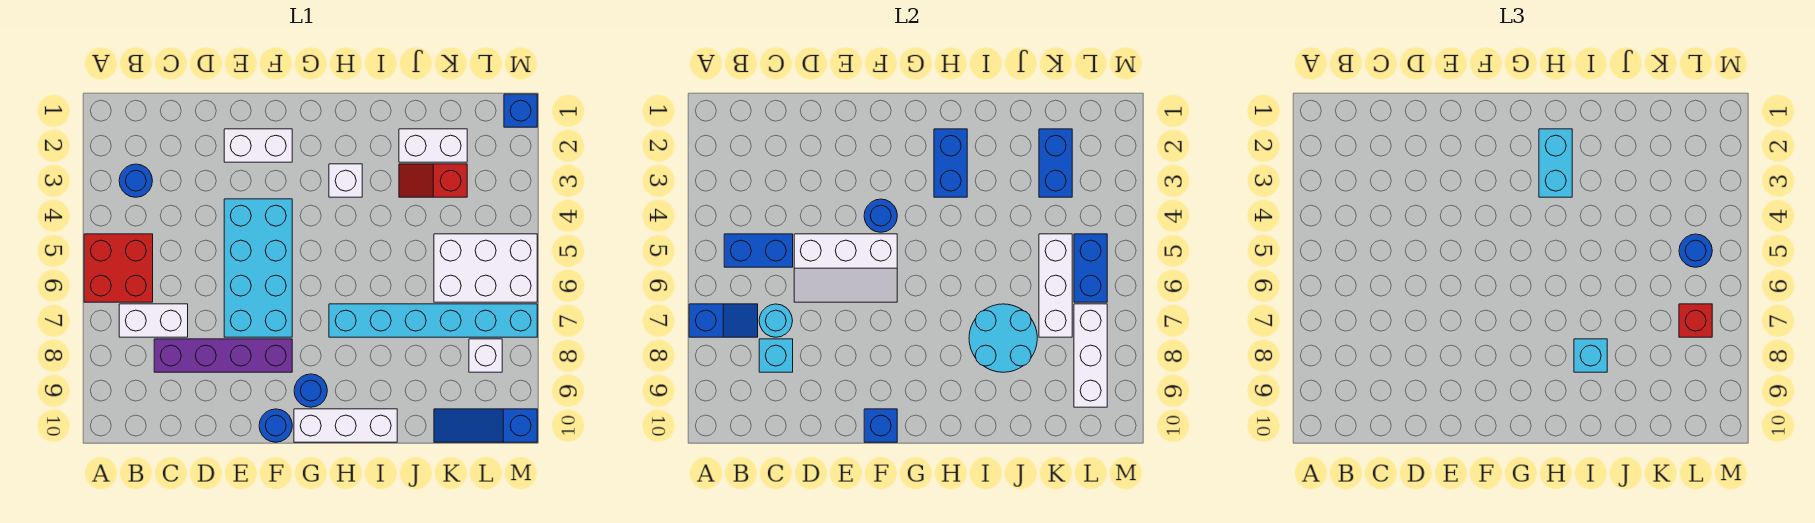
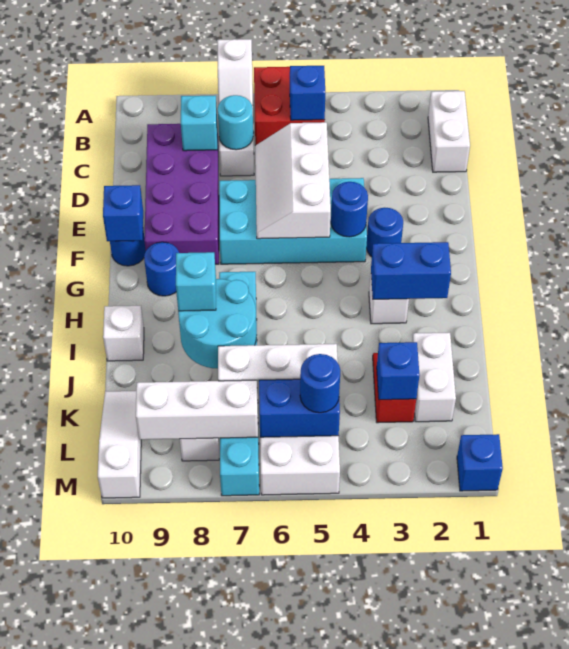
blue slope A7:B7 level 2 top A -> white slope A7:B7 level 2 top A
blue round brick B3 level 1 -> blue round brick F3 level 1
blue brick B5:C5 level 2 -> blue brick B5 level 2
purple brick C8:F8 level 1 -> purple brick C8:F9 level 1
white brick E2:F2 level 1 -> white brick B1:C1 level 1
white brick G10:I10 level 1 -> white brick I10 level 1
cyan brick H2:H3 level 3 -> none
blue brick K2:K3 level 2 -> blue brick K3 level 2
blue slope K10:M10 level 1 top M -> white slope K10:M10 level 1 top M
red brick L7 level 3 -> none

